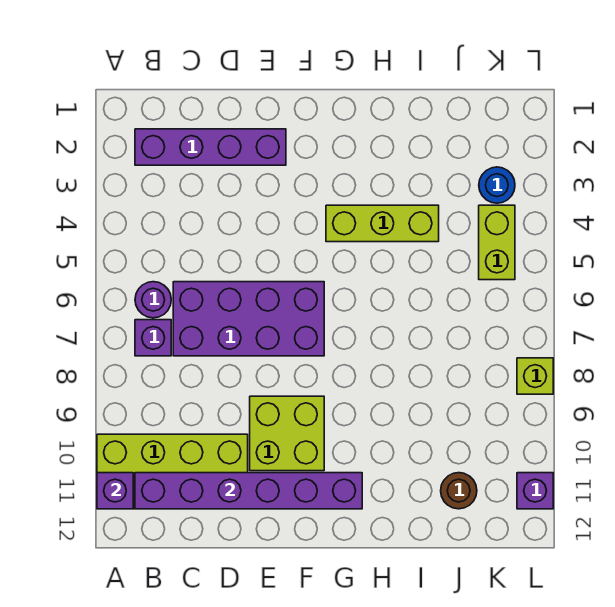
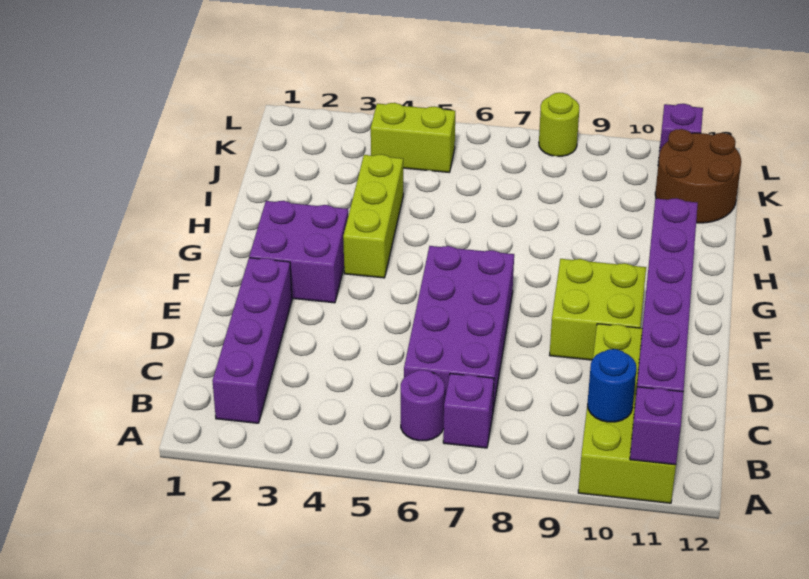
none -> purple brick F2:G3 level 1
brown round brick J11 level 1 -> brown round brick J11:K12 level 1
blue round brick K3 level 1 -> blue round brick B10 level 2
lime brick L8 level 1 -> lime round brick L8 level 1

